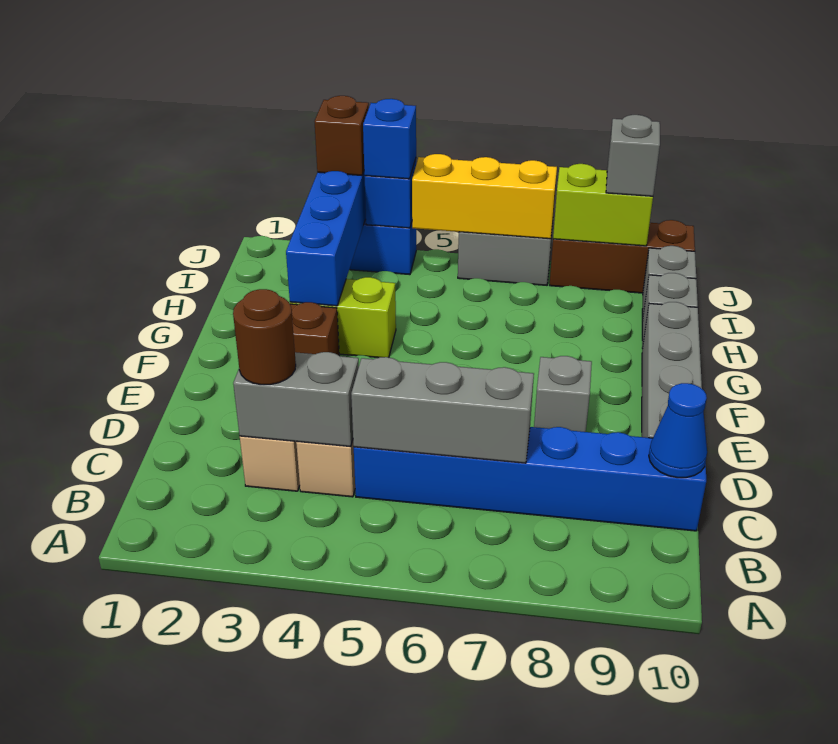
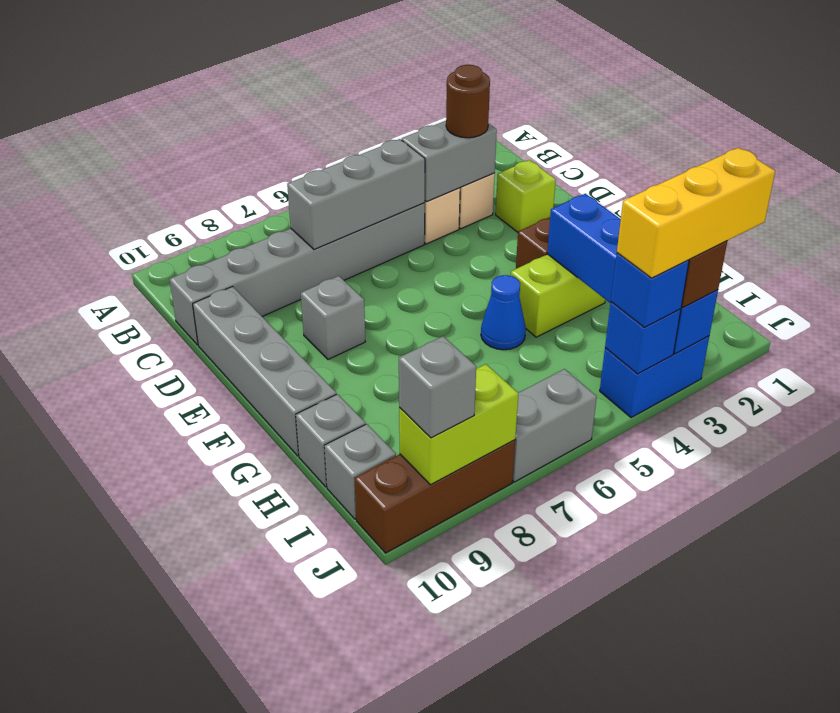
blue brick C5:C10 level 1 -> grey brick C5:C10 level 1
blue cone C10 level 2 -> blue cone G5 level 1
none -> lime brick D2 level 1
yellow brick J5:J7 level 2 -> yellow brick J2:J4 level 4

